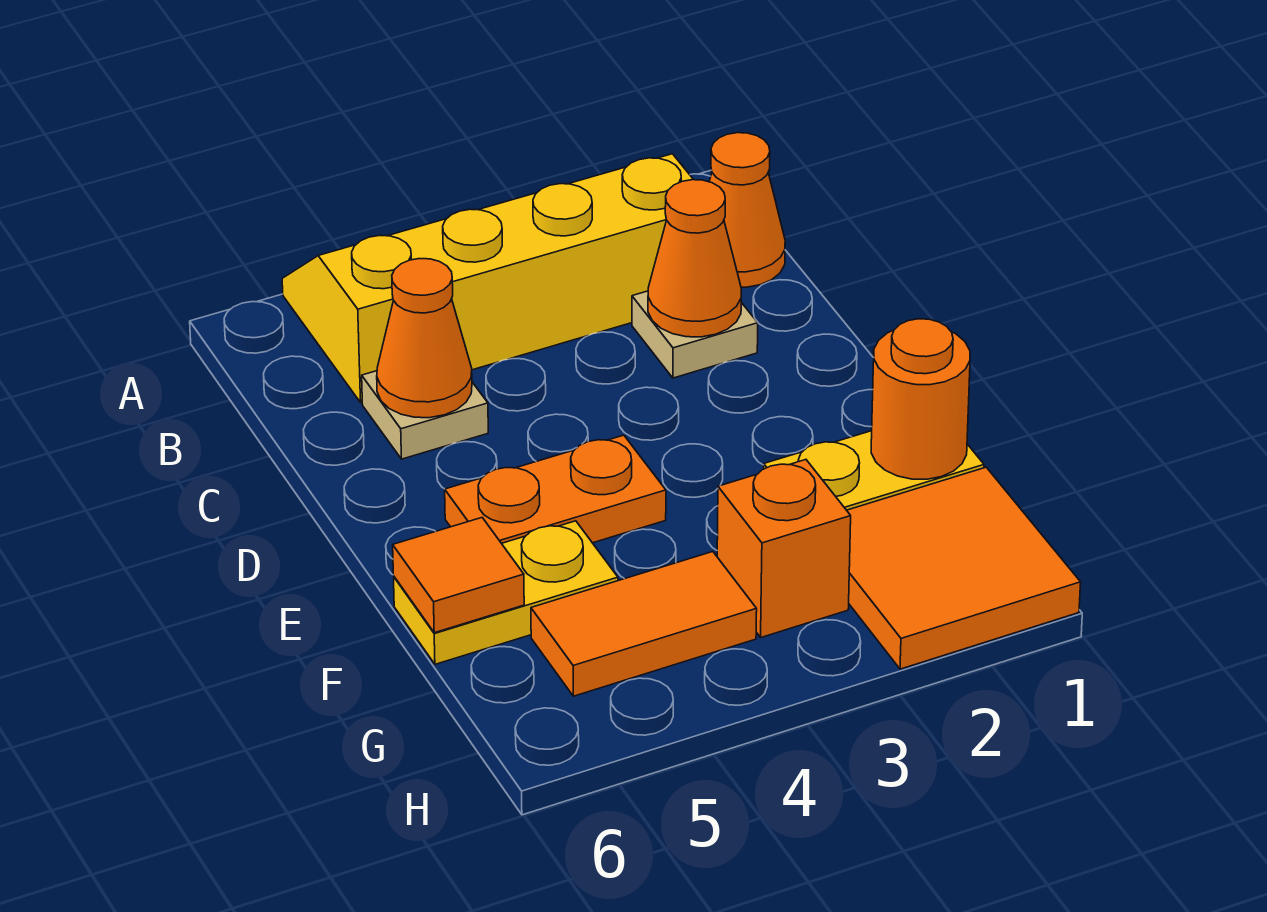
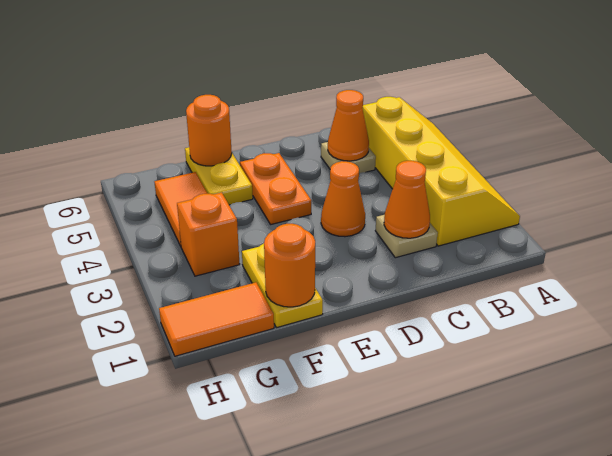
orange cone B1 level 1 -> orange cone D3 level 1
orange tile F6 level 2 -> orange round brick F6 level 2
orange tile G1:H2 level 1 -> orange tile G1:H1 level 1

